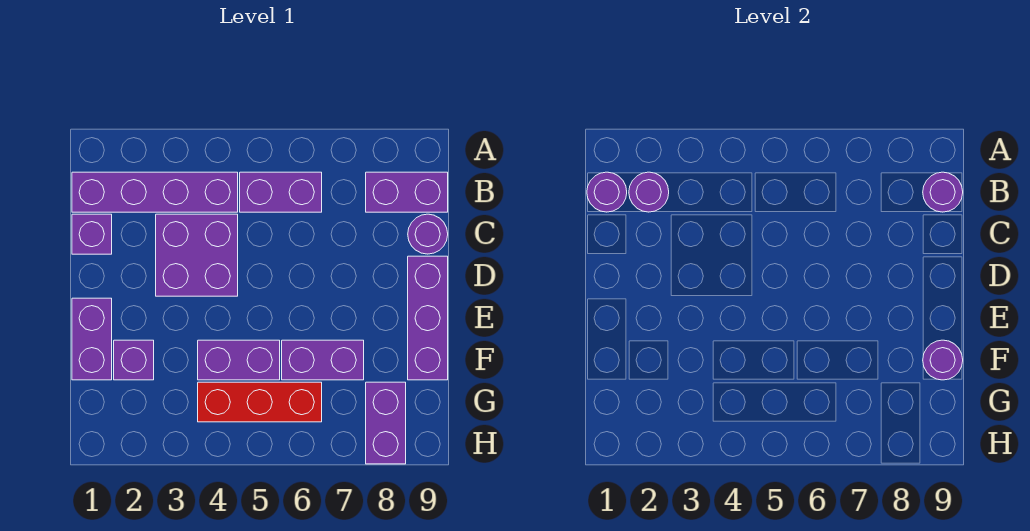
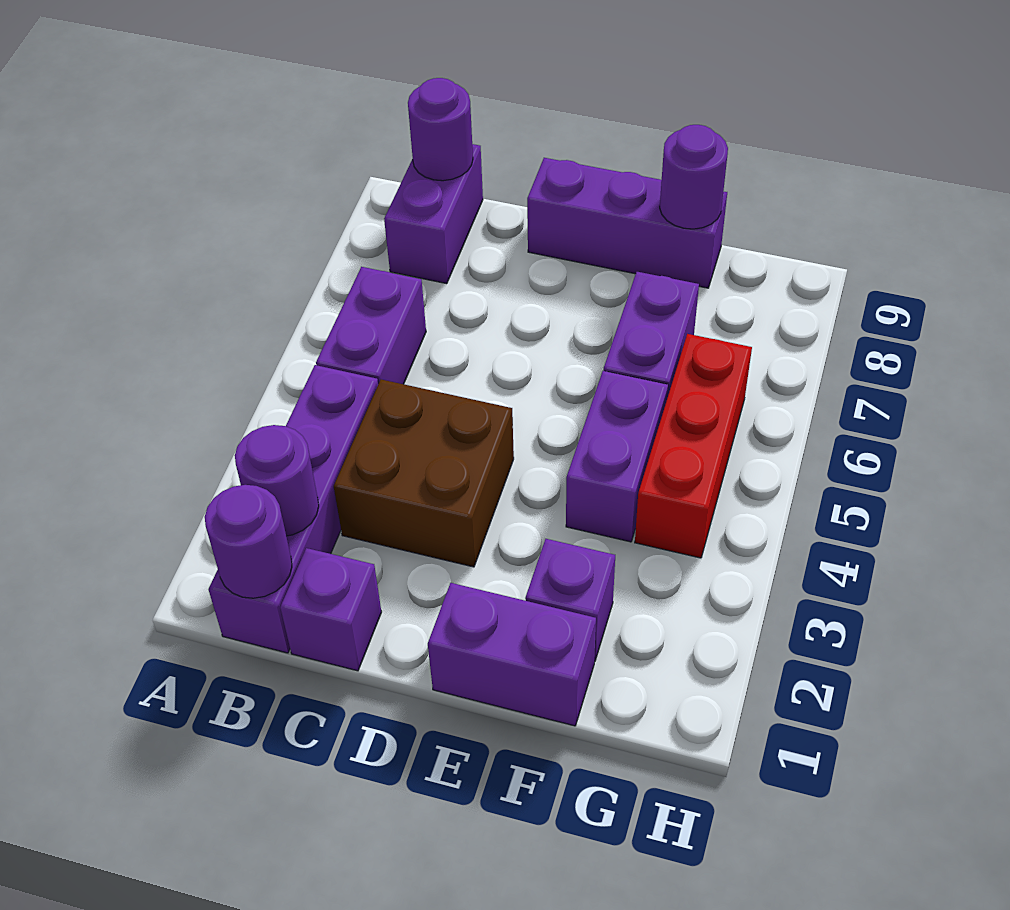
purple brick C3:D4 level 1 -> brown brick C3:D4 level 1
purple round brick C9 level 1 -> none
purple brick G8:H8 level 1 -> none

